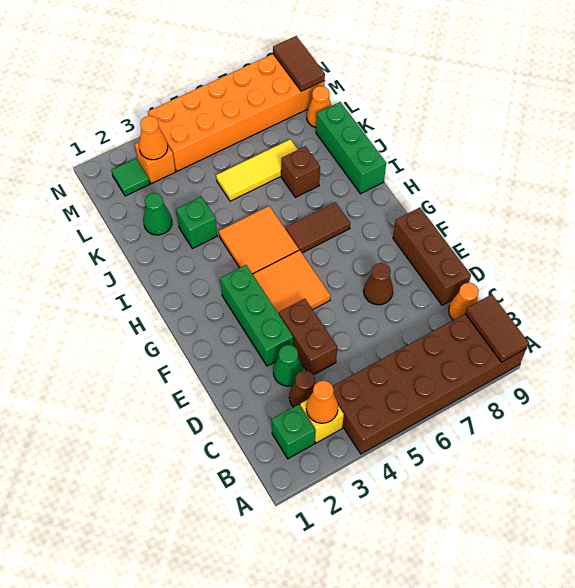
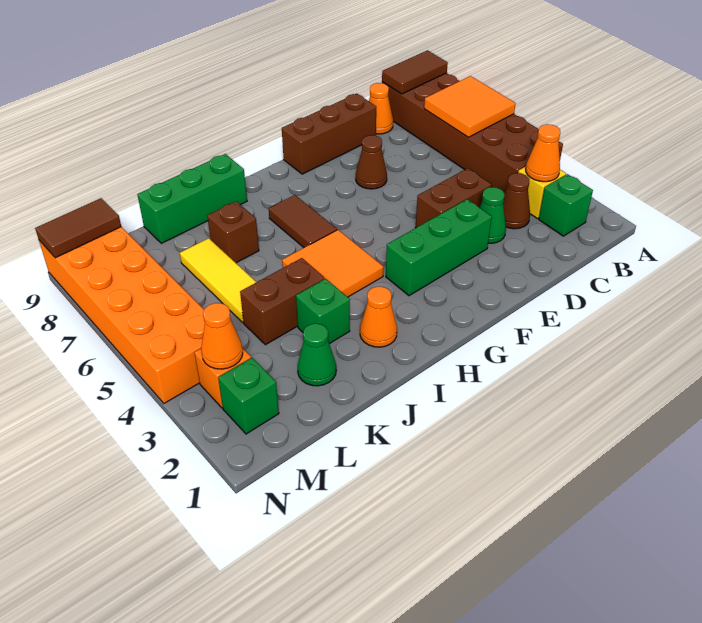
orange tile F4:G5 level 1 -> orange tile A6:B7 level 2
none -> brown brick J4:K4 level 1
orange cone L9 level 1 -> orange cone I2 level 1
green tile M2 level 1 -> green brick M2 level 1

